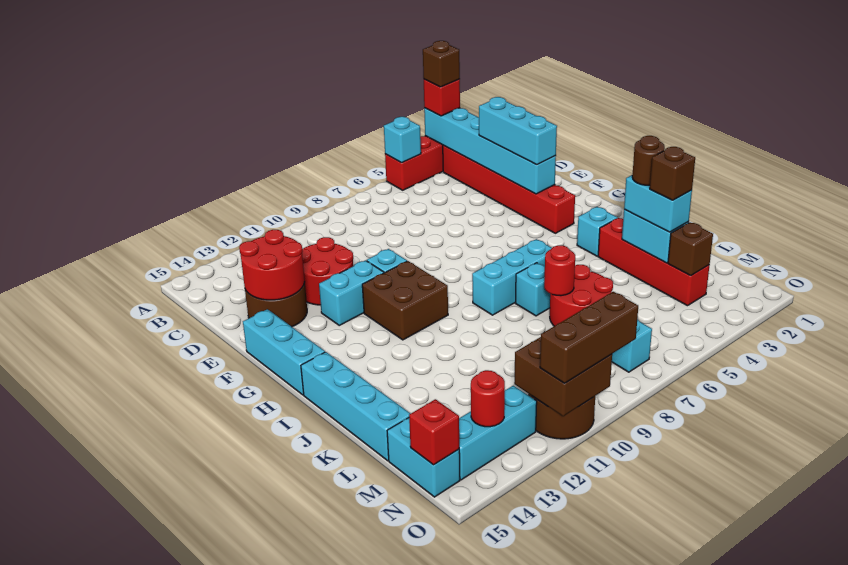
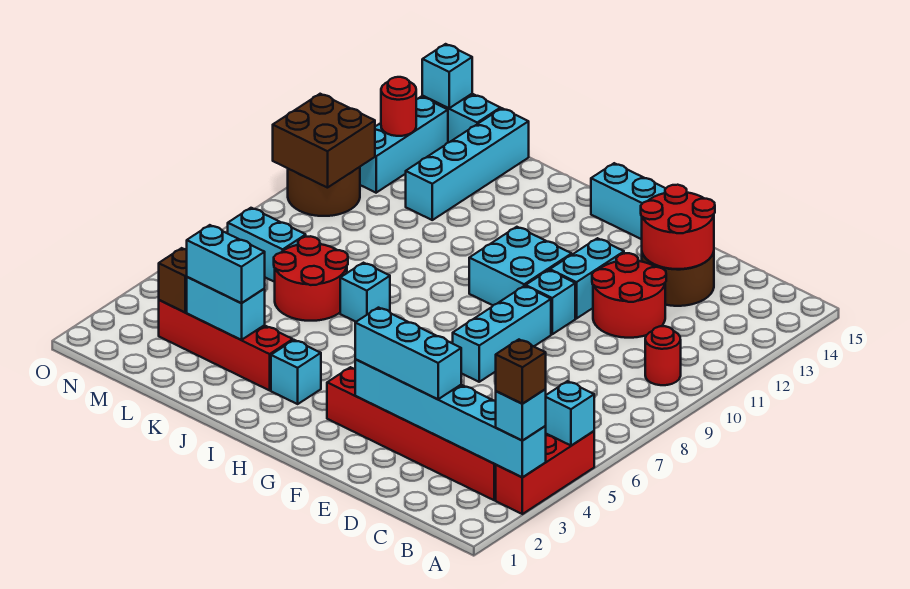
red brick A3 level 3 -> cyan brick A3 level 3
brown brick G10:H11 level 1 -> cyan brick G10:H11 level 1
cyan brick I6:I8 level 1 -> cyan brick F7:F9 level 1
cyan brick I15:L15 level 1 -> cyan brick L12:L15 level 1
brown round brick K3 level 4 -> none
red round brick K7 level 2 -> red round brick B10 level 1
brown brick L3 level 4 -> none
red brick N15 level 2 -> cyan brick N15 level 2
brown brick O9:O11 level 3 -> none

